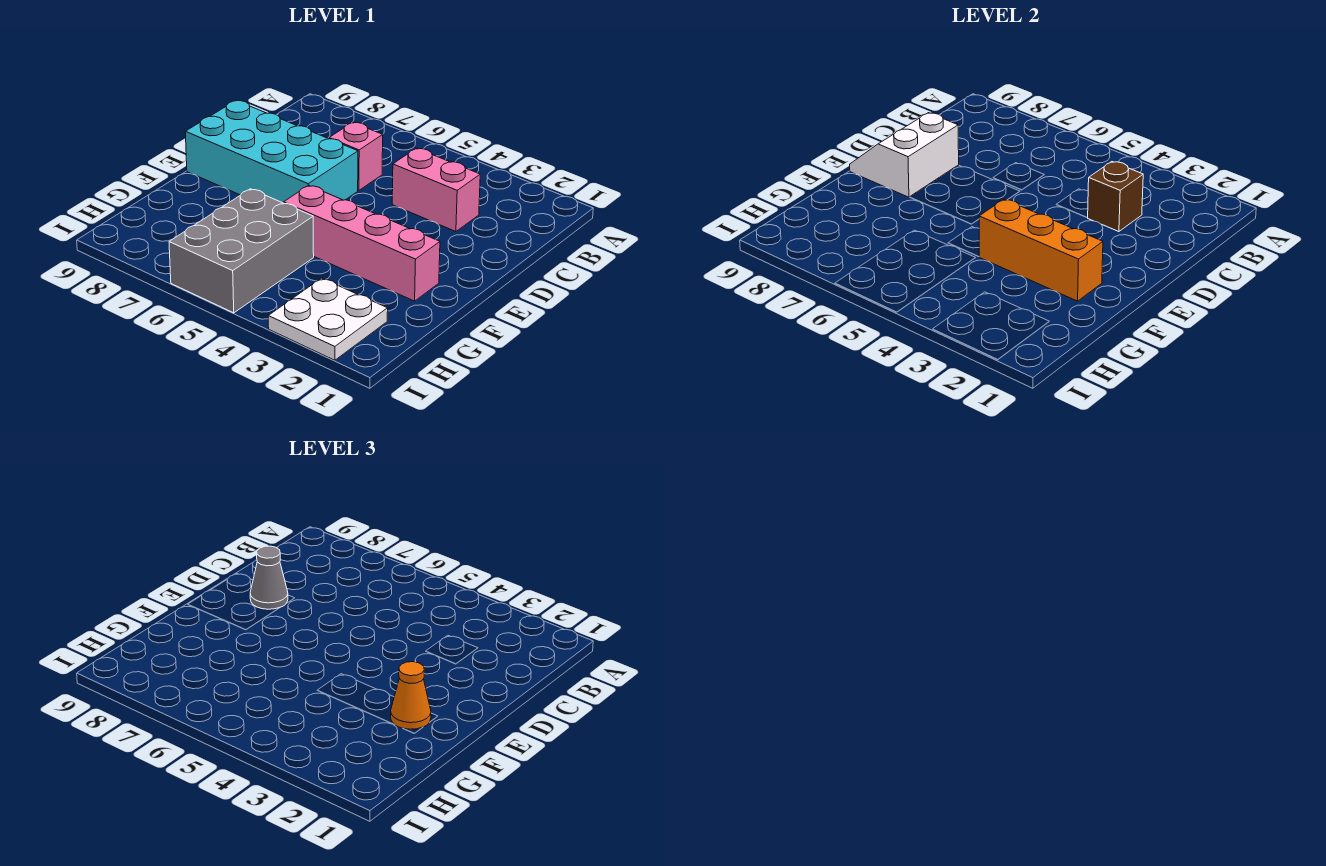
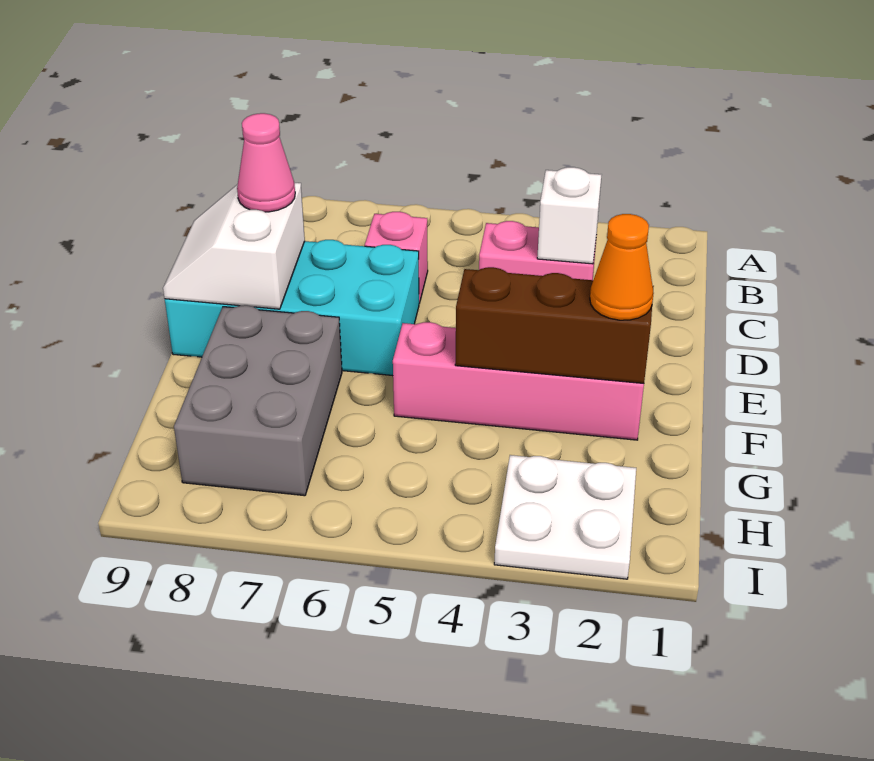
brown brick C3 level 2 -> white brick C3 level 2
grey cone D8 level 3 -> pink cone D8 level 3
orange brick F2:F4 level 2 -> brown brick F2:F4 level 2
grey brick G5:I6 level 1 -> grey brick F7:H8 level 1

